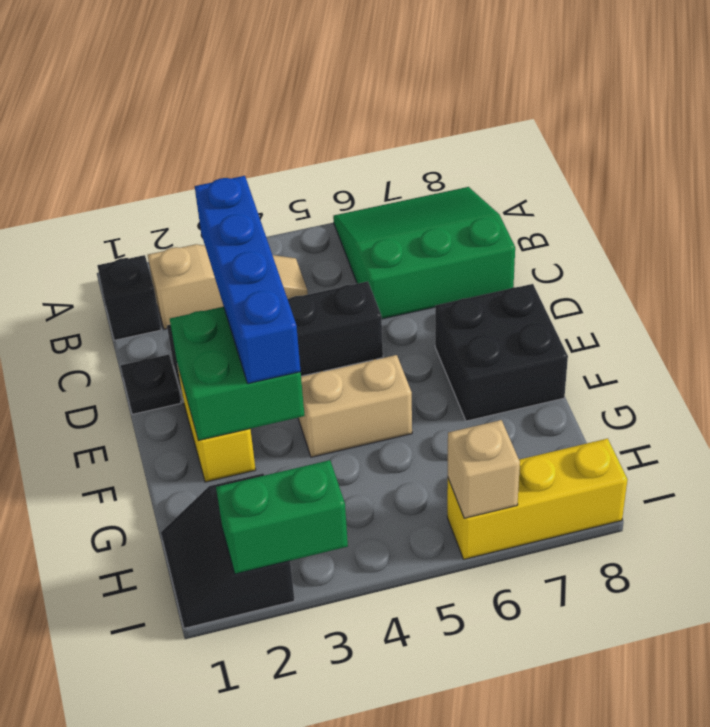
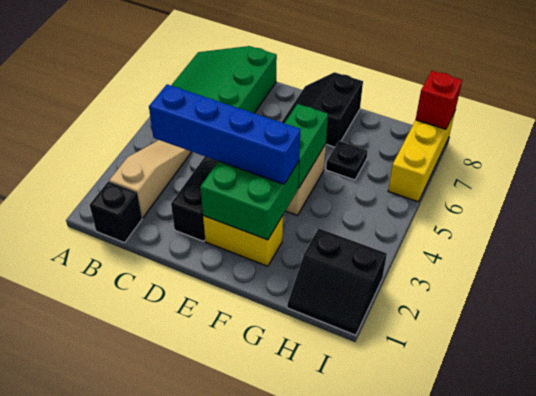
black plate D1 level 1 -> black plate G6 level 1
black brick E7:F8 level 1 -> black slope E7:F8 level 1 top F
green brick I2:I3 level 2 -> green brick F4:F5 level 2
tan brick I6 level 2 -> none
none -> red brick I8 level 2

